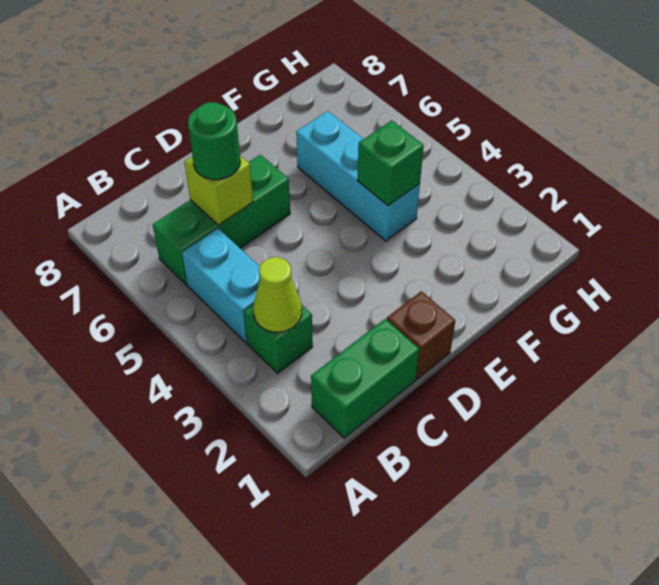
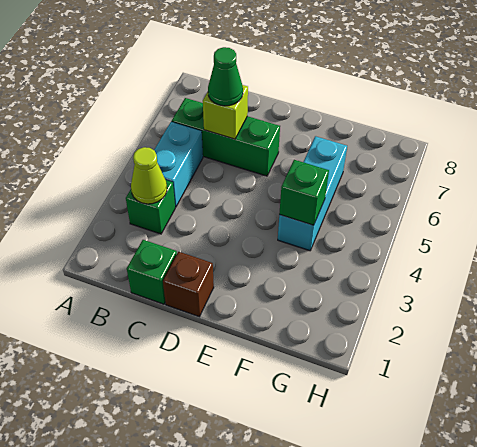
green brick B1:C1 level 1 -> green brick C1 level 1
green round brick C6 level 3 -> green cone C6 level 3

